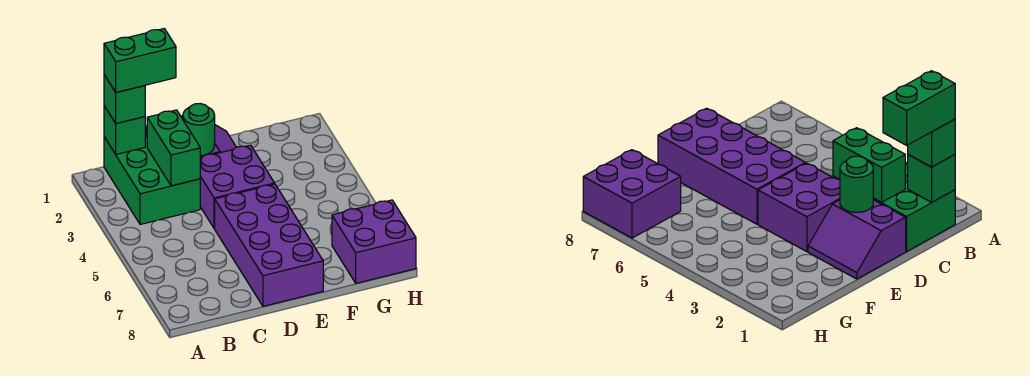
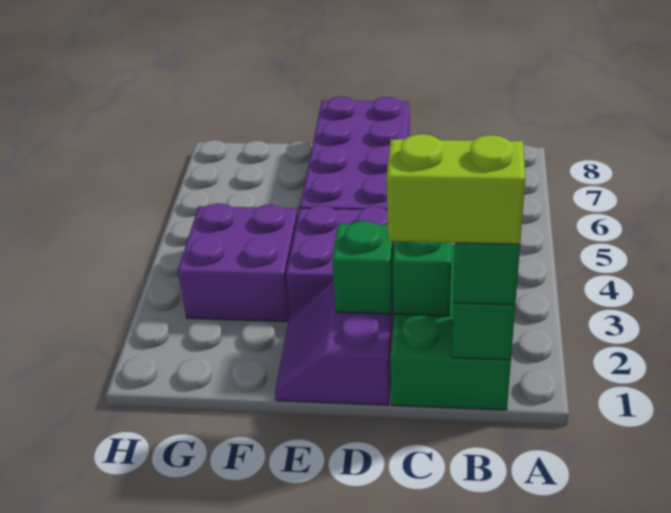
green brick B1:C1 level 4 -> lime brick B1:C1 level 4
green round brick D2 level 2 -> green brick D2 level 2
purple brick G7:H8 level 1 -> purple brick F3:G4 level 1

